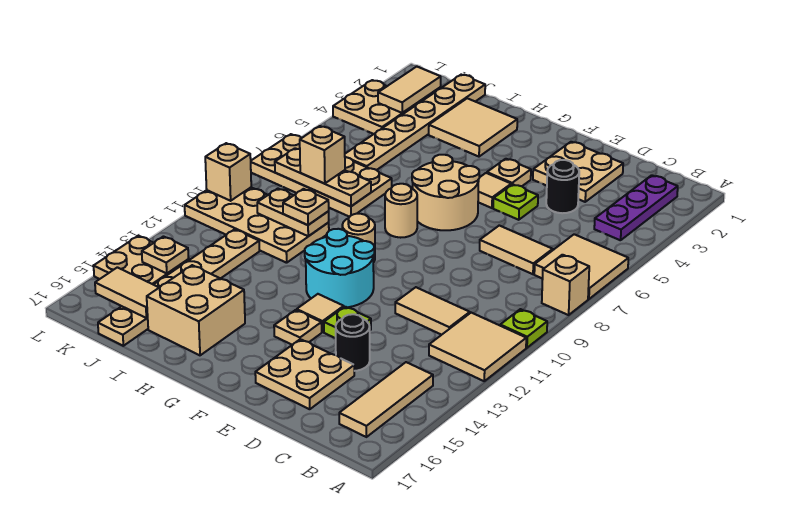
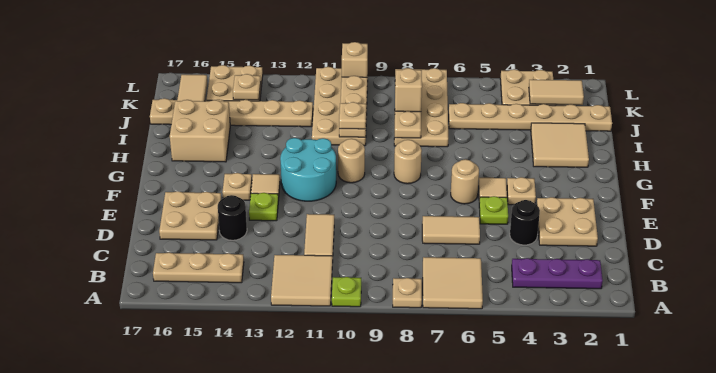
tan brick A8 level 1 -> tan plate A8 level 1
tan tile B14:B16 level 1 -> tan plate B14:B16 level 1
tan tile C7:D7 level 1 -> tan tile D6:D7 level 1
tan round brick F6:G7 level 1 -> tan round brick F6 level 1
tan plate I10:J10 level 2 -> tan plate I10:K10 level 2

